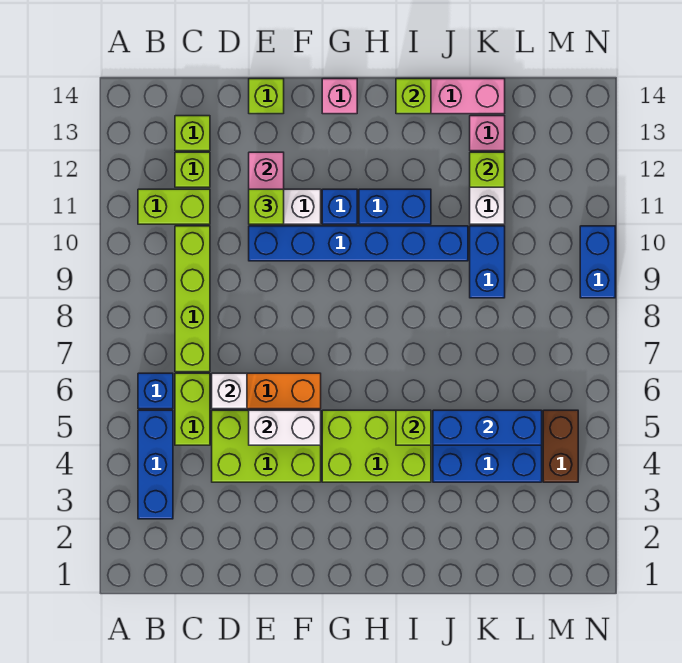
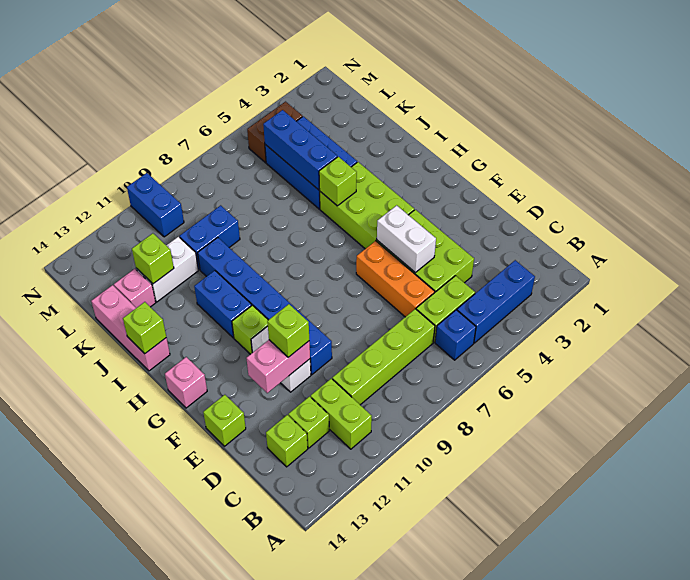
white brick D6 level 2 -> none
blue brick G11 level 1 -> lime brick G11 level 1
blue brick N9:N10 level 1 -> blue brick M10:N10 level 1

